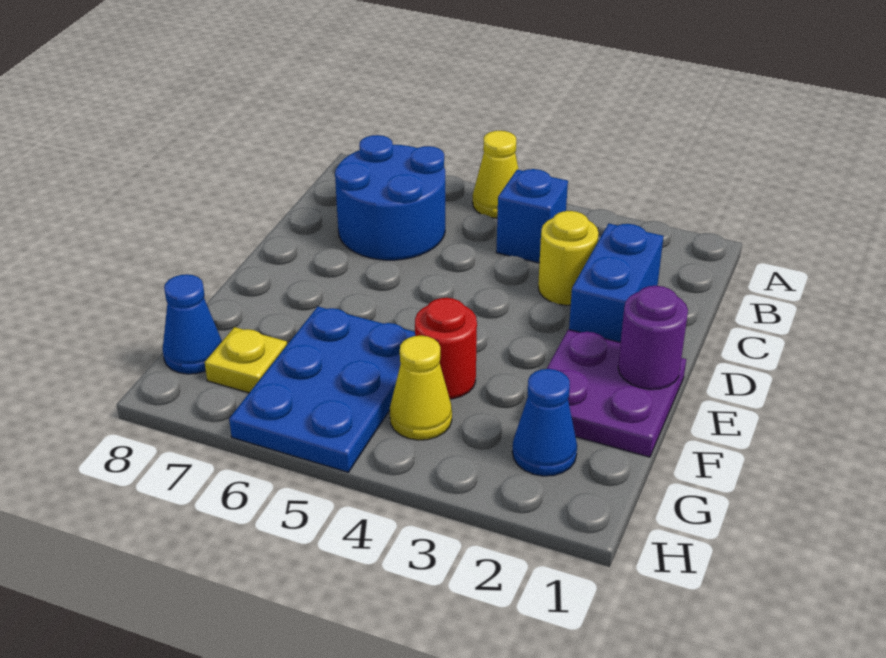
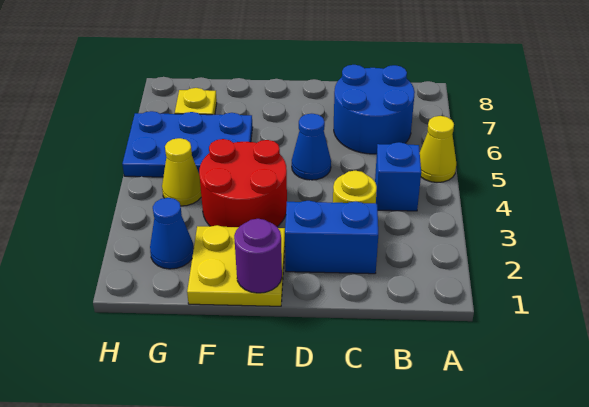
purple plate E1:F2 level 1 -> yellow plate E1:F2 level 1
red round brick F4 level 1 -> red round brick E3:F4 level 1
blue cone G8 level 1 -> blue cone D5 level 1

